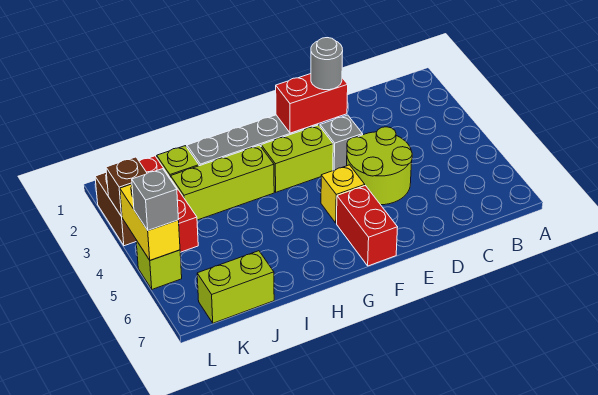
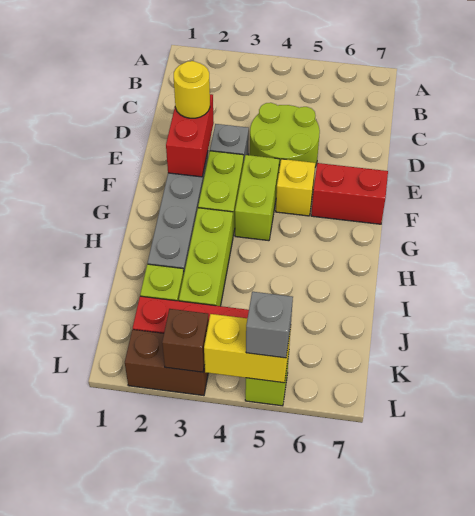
grey round brick E2 level 3 -> yellow round brick E2 level 3
lime brick J7:K7 level 1 -> lime brick F4:G4 level 1

